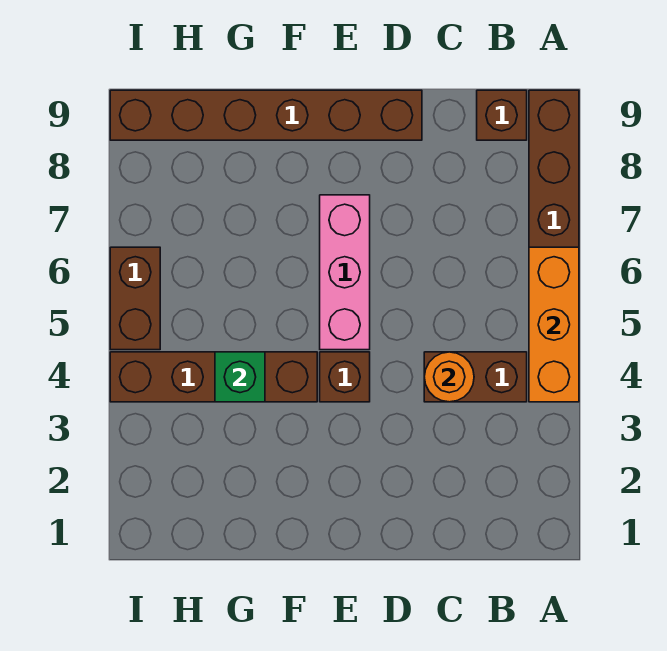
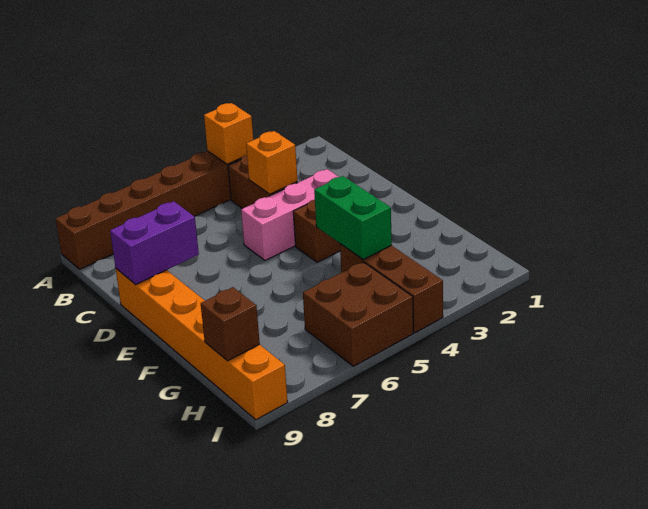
orange brick A4:A6 level 2 -> orange brick A4 level 2
brown brick B9 level 1 -> brown brick H9 level 2
orange round brick C4 level 2 -> orange brick C4 level 2
none -> purple brick D8:D9 level 2
brown brick D9:I9 level 1 -> orange brick D9:I9 level 1
pink brick E5:E7 level 1 -> pink brick D3:D5 level 1
brown brick F4:I4 level 1 -> brown brick G4:I4 level 1
green brick G4 level 2 -> green brick F4:G4 level 2
brown brick I5:I6 level 1 -> brown brick H5:I6 level 1

